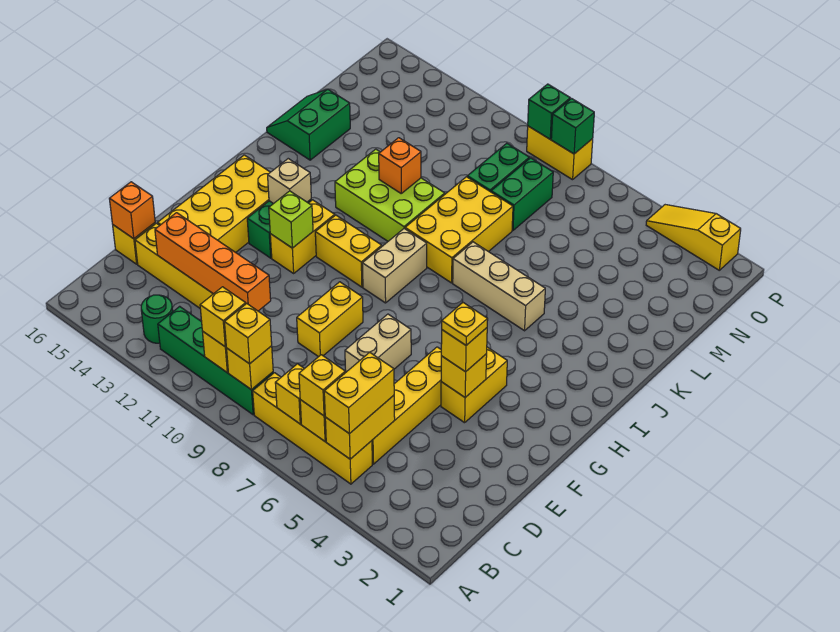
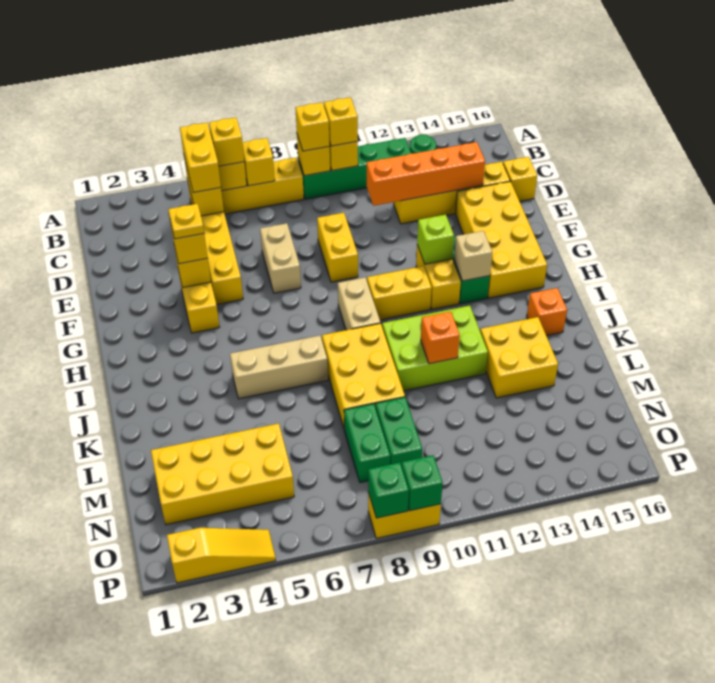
orange brick D16 level 2 -> orange brick J15 level 1
none -> yellow brick K13:L14 level 1
green slope K15:L16 level 1 top 15 -> none
none -> yellow brick M2:N5 level 1

